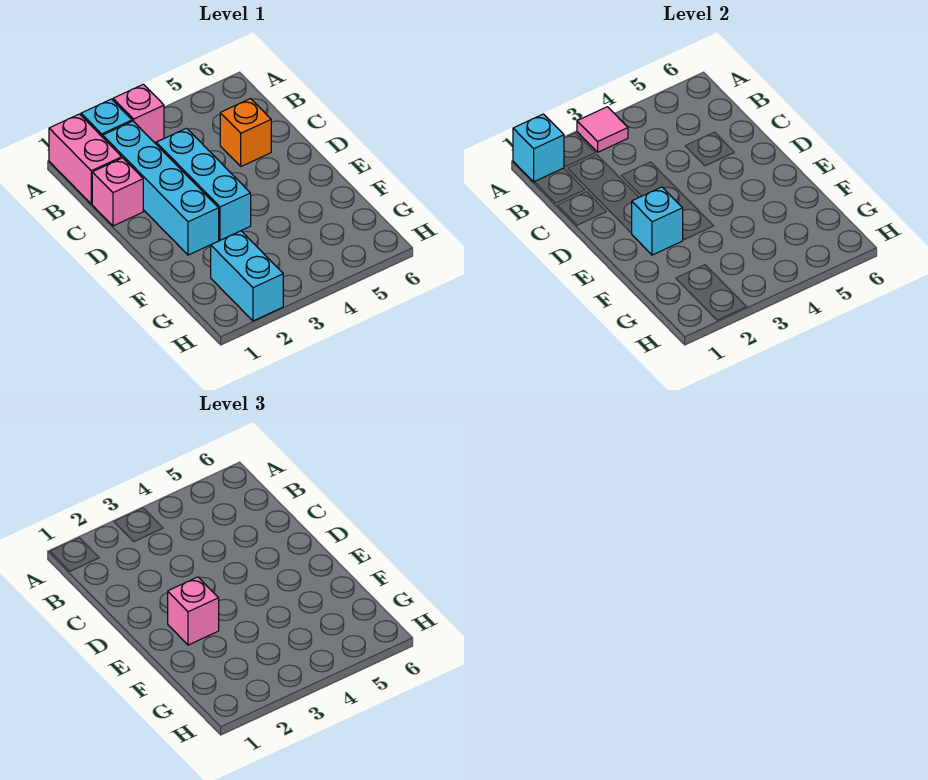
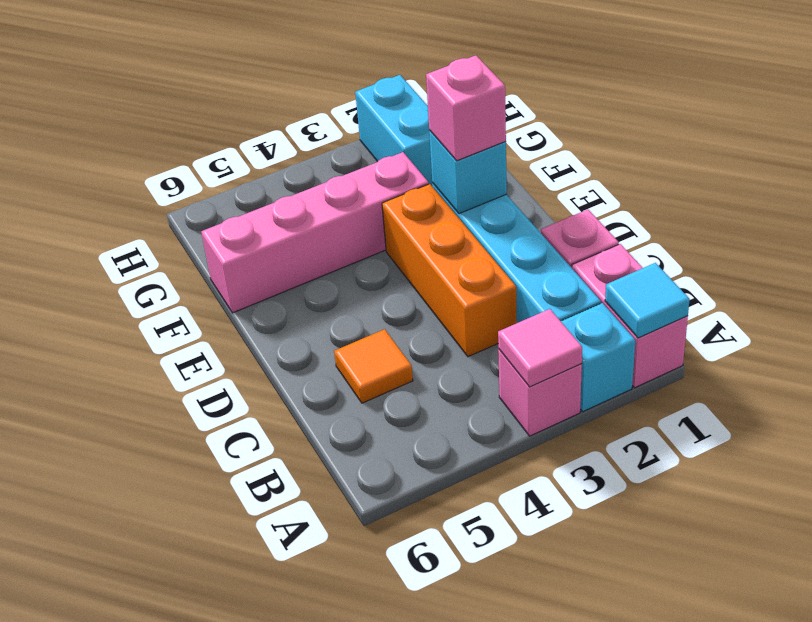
cyan brick A1 level 2 -> cyan tile A1 level 2
cyan brick C3:E3 level 1 -> orange brick C3:E3 level 1
orange brick C5 level 1 -> orange tile C5 level 1
none -> pink brick F3:F6 level 1

